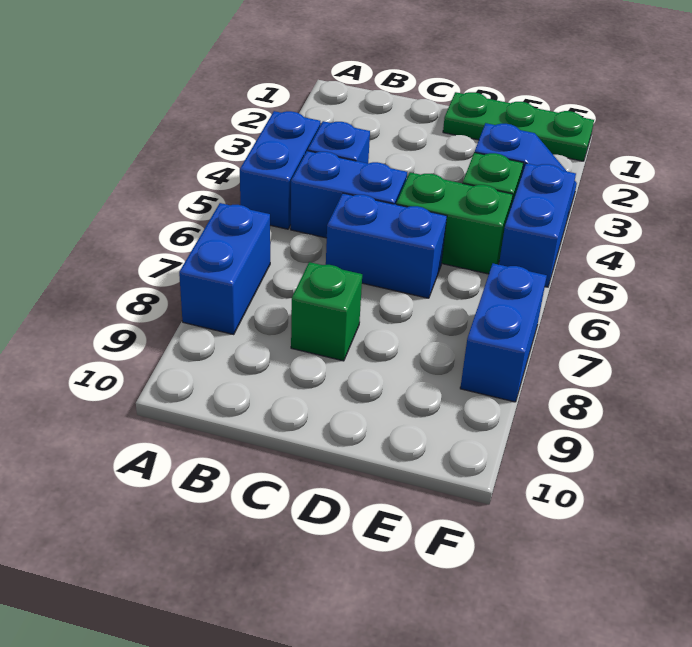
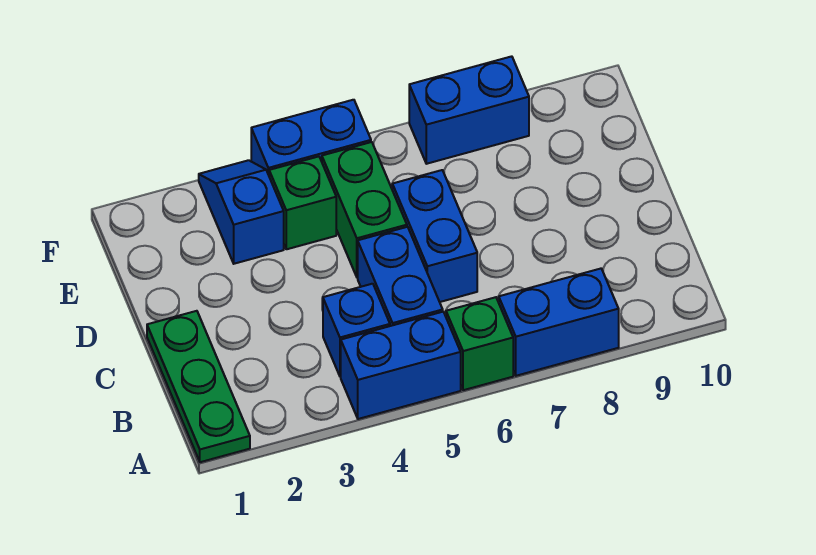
green brick C8 level 1 -> green brick A6 level 1
green plate D1:F1 level 1 -> green plate A1:C1 level 1

